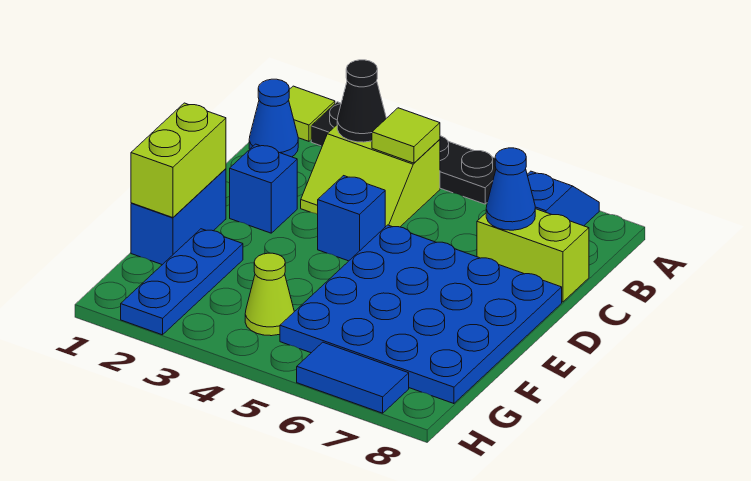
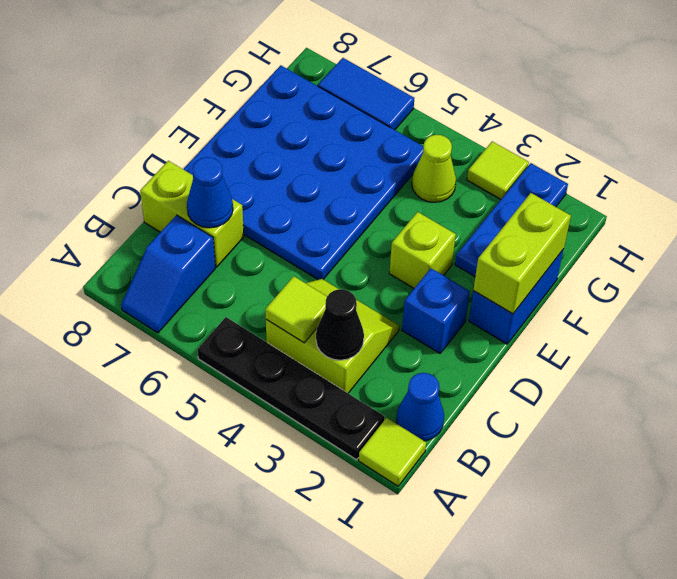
blue brick D4 level 1 -> none
none -> lime brick E3 level 1
none -> lime tile H3 level 1

